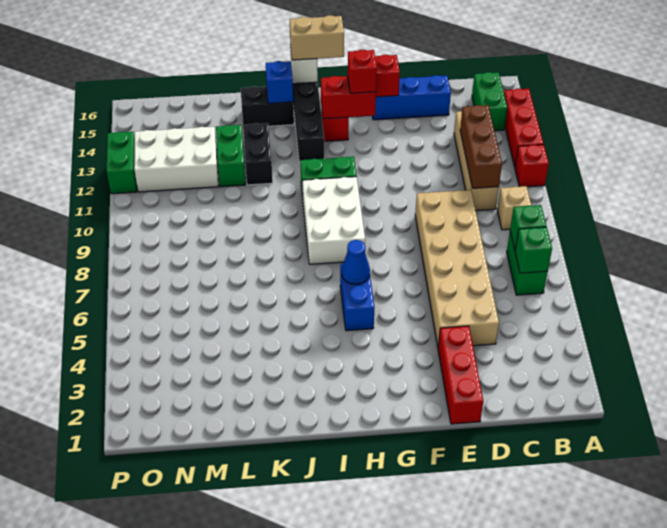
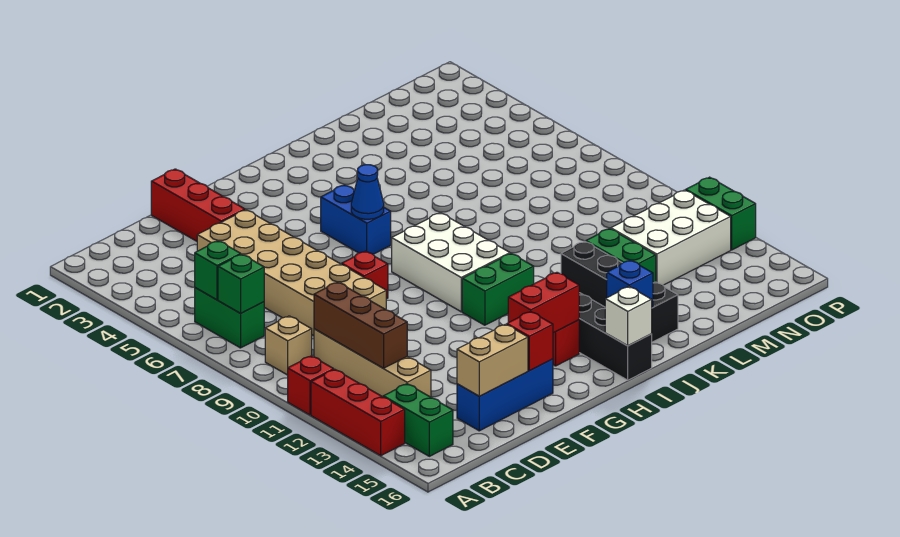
red brick G14 level 3 -> red brick F8 level 1
tan brick H16:I16 level 3 -> tan brick D15:E15 level 2

